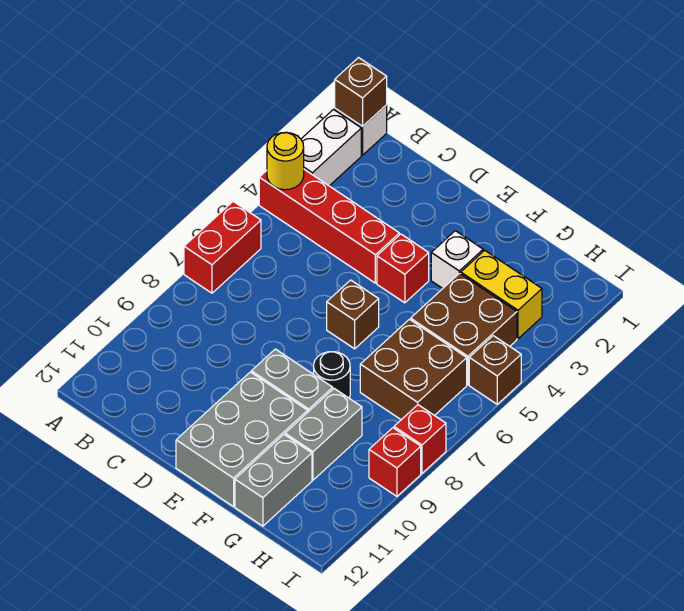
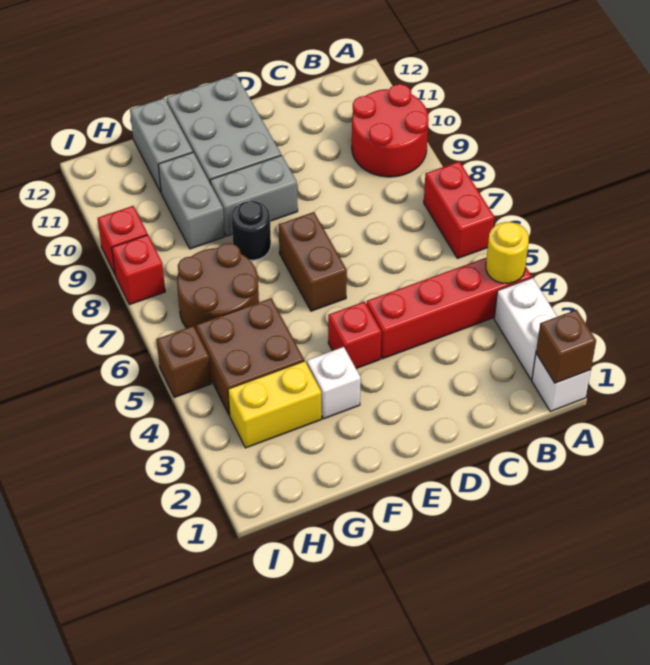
none -> red round brick A9:B10 level 1
brown brick E6 level 1 -> brown brick E6:E7 level 1
brown brick G6:H7 level 1 -> brown round brick G6:H7 level 1

